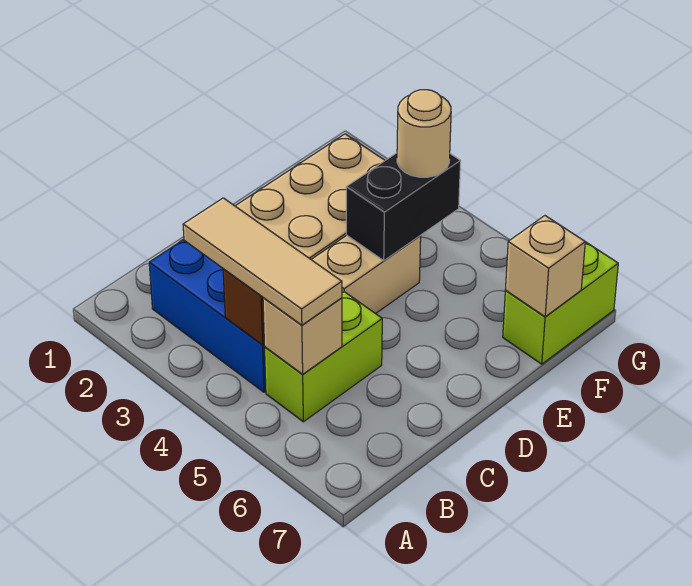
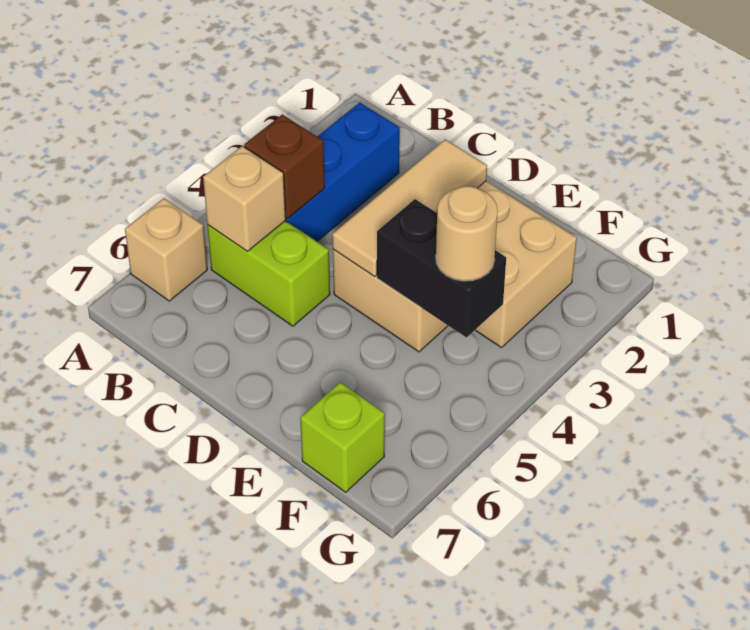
tan tile B3:B5 level 3 -> tan tile D2:D4 level 2
lime brick F7:G7 level 1 -> lime brick F7 level 1
tan brick F7 level 2 -> tan brick A6 level 1

